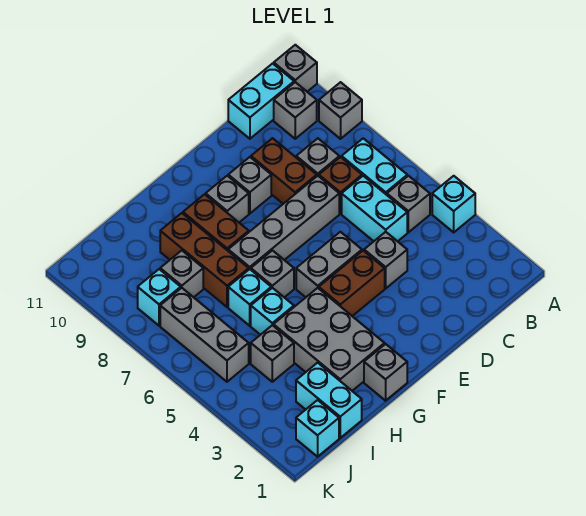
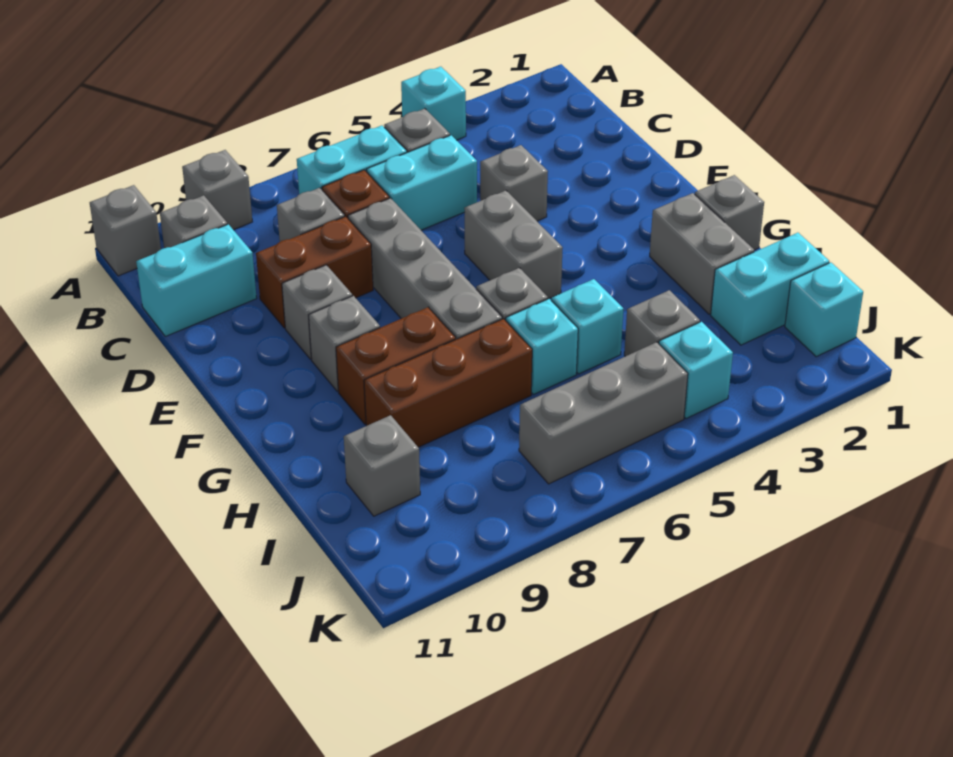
cyan brick B11:C11 level 1 -> cyan brick C10:C11 level 1
brown brick E4:F4 level 1 -> none
grey brick G2:H4 level 1 -> grey brick G2:H2 level 1
grey brick I8 level 1 -> grey brick I10 level 1
cyan brick J8 level 1 -> cyan brick J4 level 1

